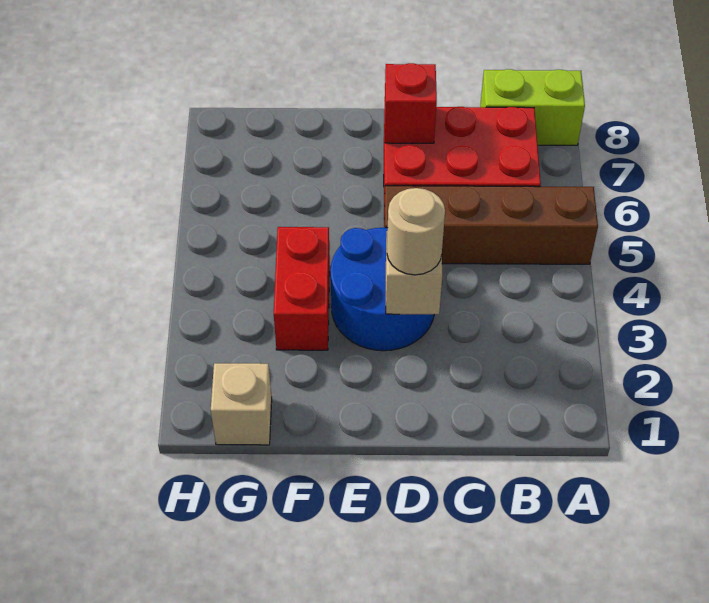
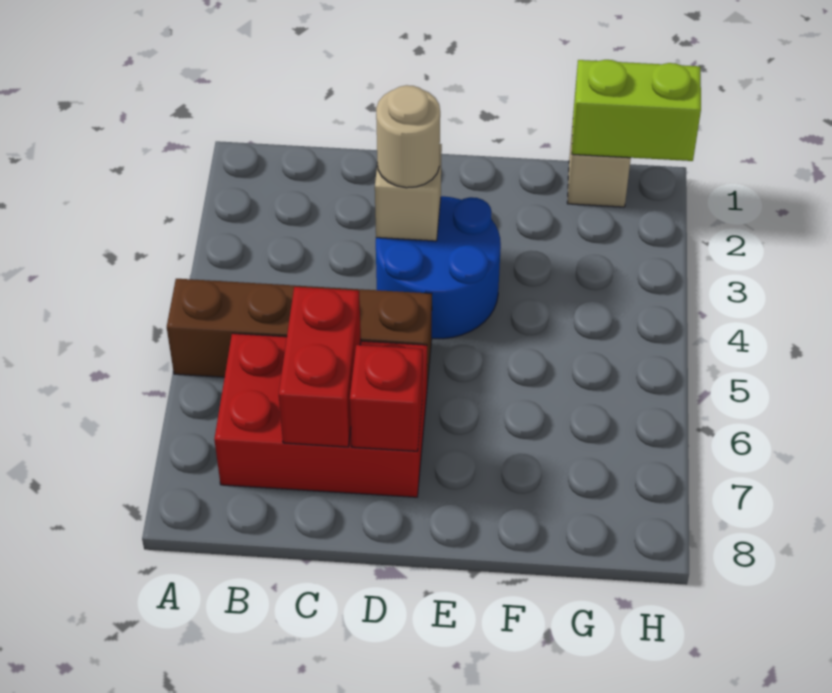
lime brick A8:B8 level 1 -> lime brick G1:H1 level 2
red brick F3:F4 level 1 -> red brick C6:C7 level 2

